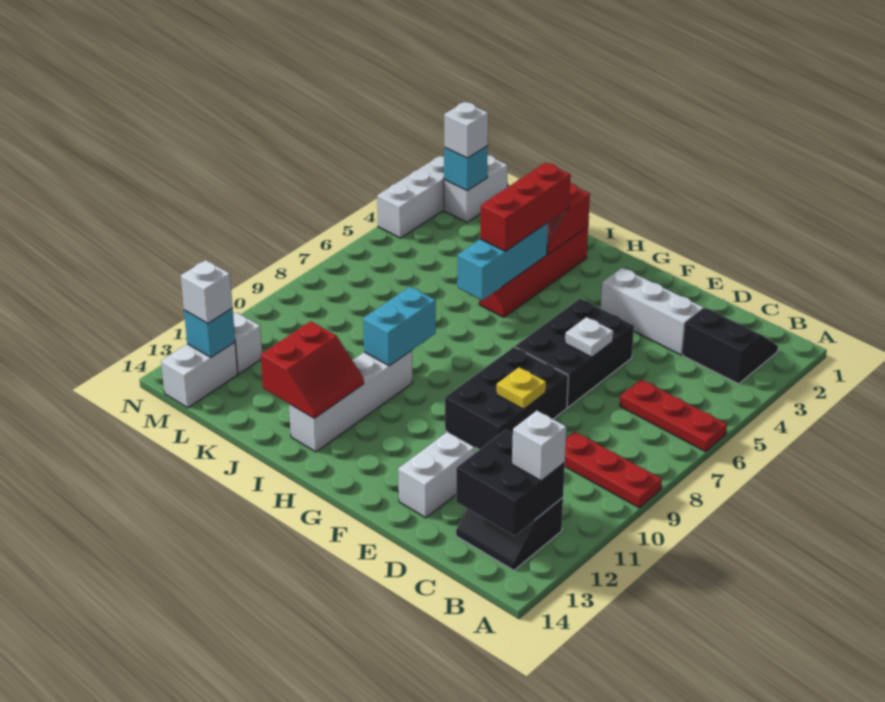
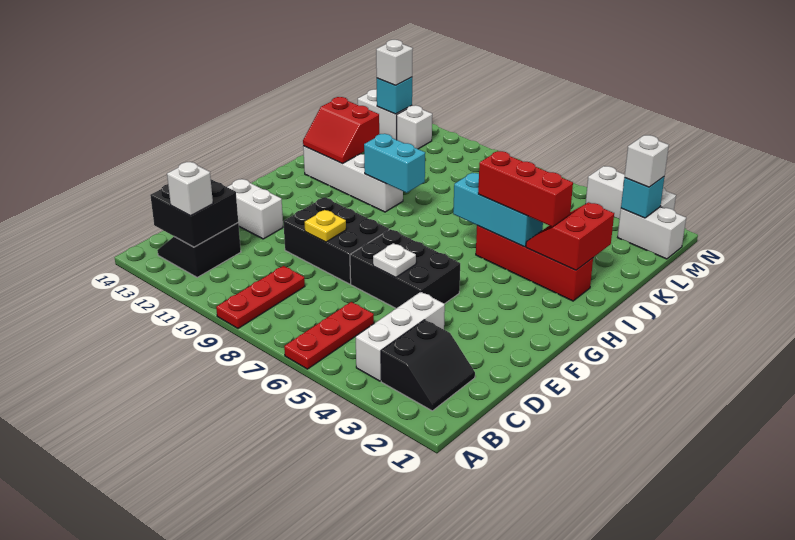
white brick D3:F3 level 1 -> white brick B4:D4 level 1

